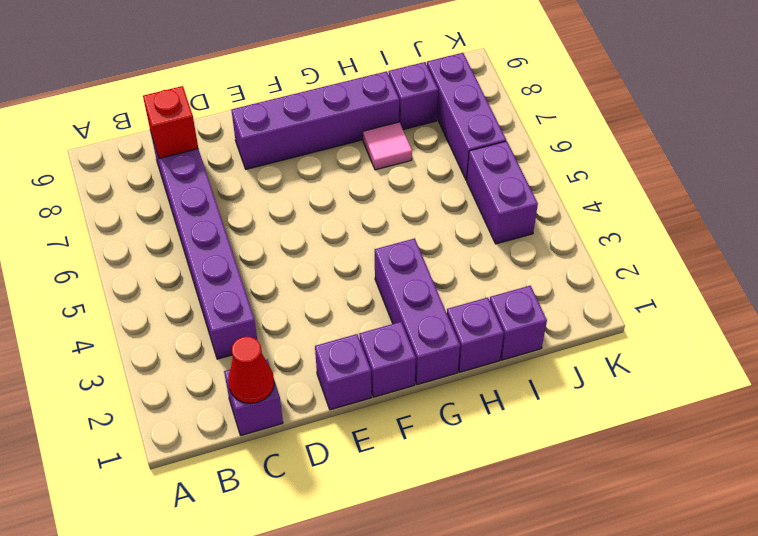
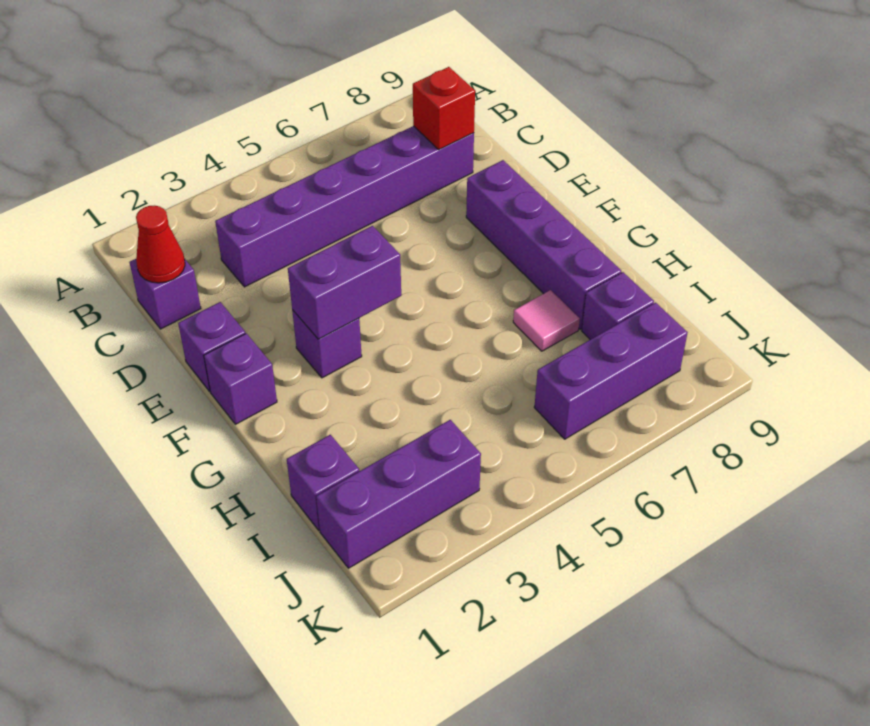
purple brick G1:G3 level 1 -> purple brick J1:J3 level 1
purple brick H1 level 1 -> purple brick F3 level 1
purple brick J4:J5 level 1 -> purple brick F3:F4 level 2

